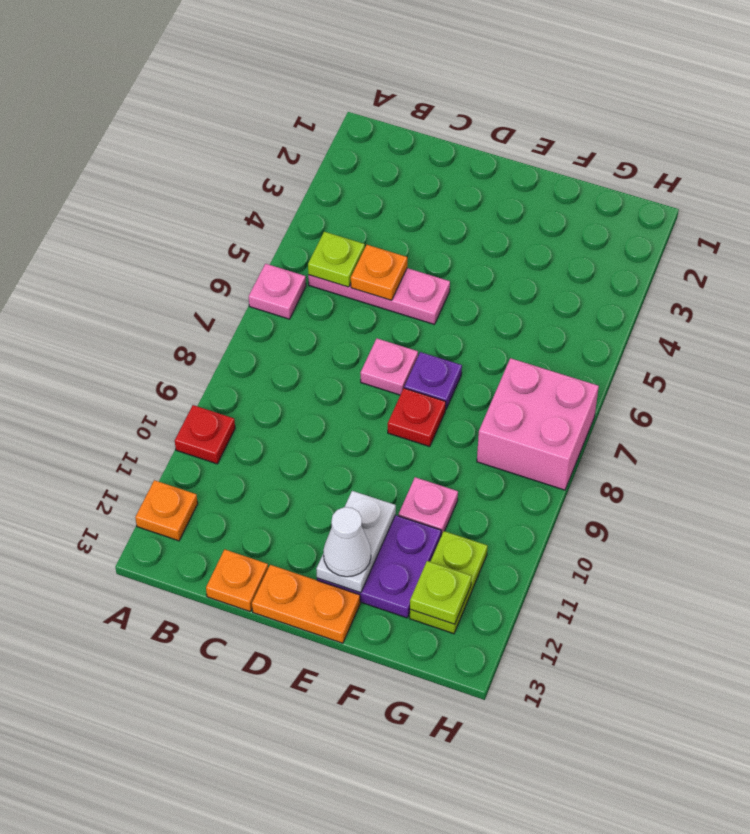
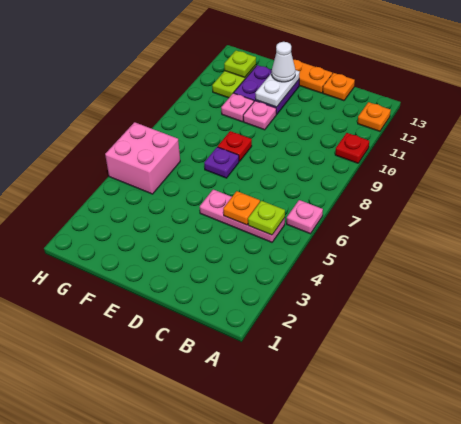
pink plate D7 level 1 -> pink plate E10 level 1
pink brick G7:H8 level 1 -> pink brick G5:H6 level 1

